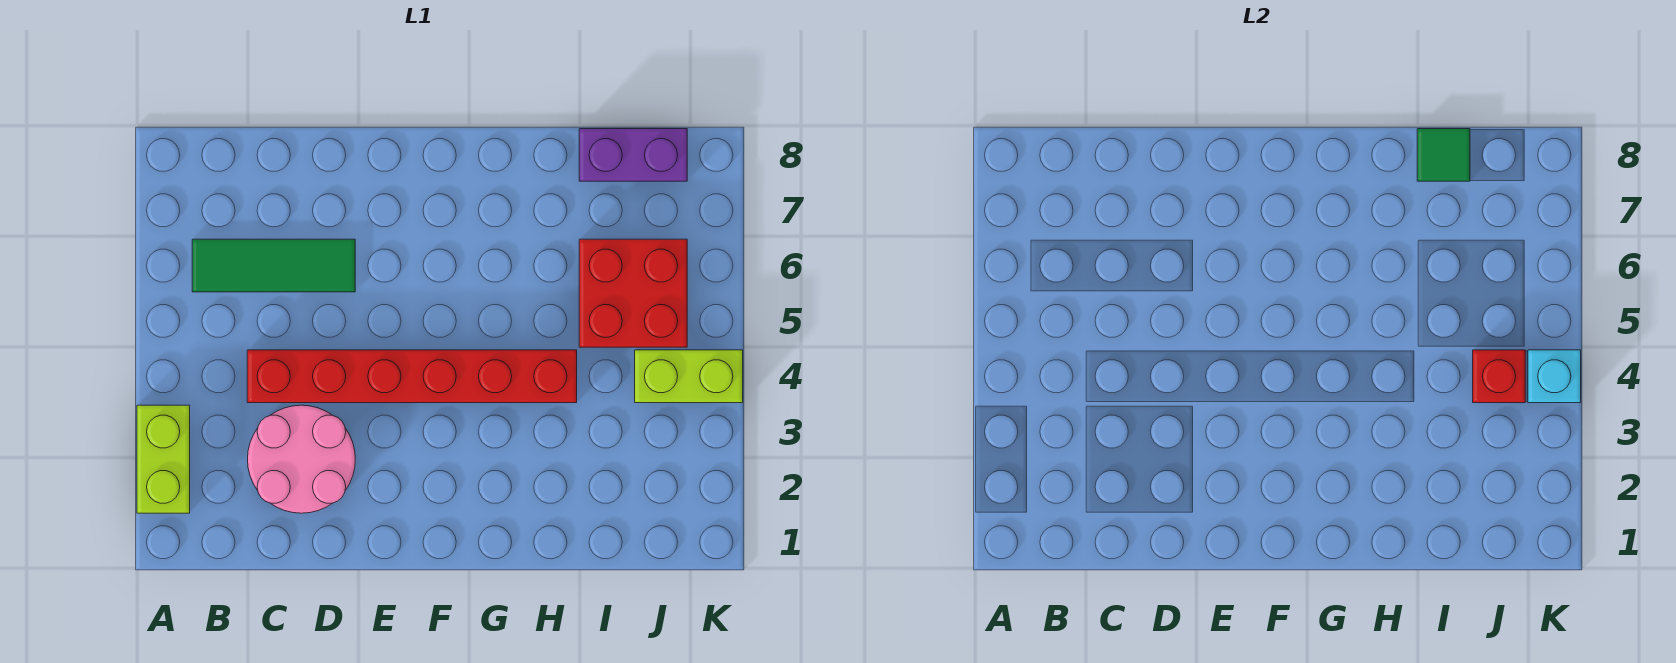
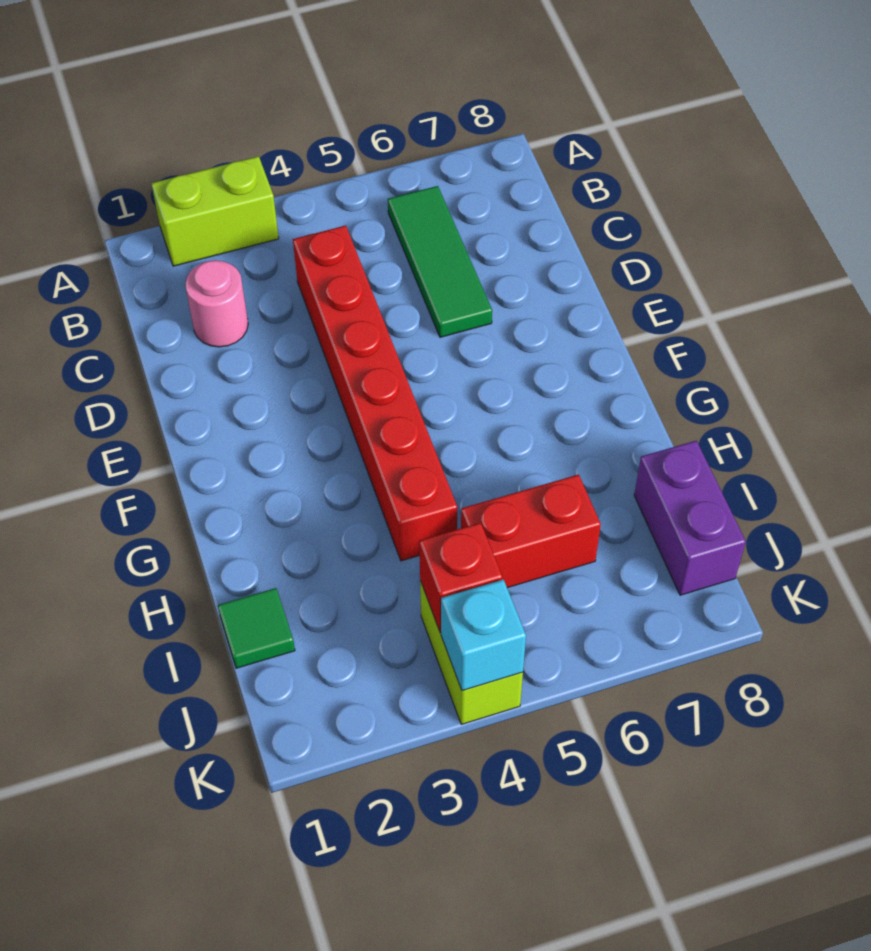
pink round brick C2:D3 level 1 -> pink round brick C2 level 1
red brick I5:J6 level 1 -> red brick I5:I6 level 1
green tile I8 level 2 -> green tile I1 level 1

